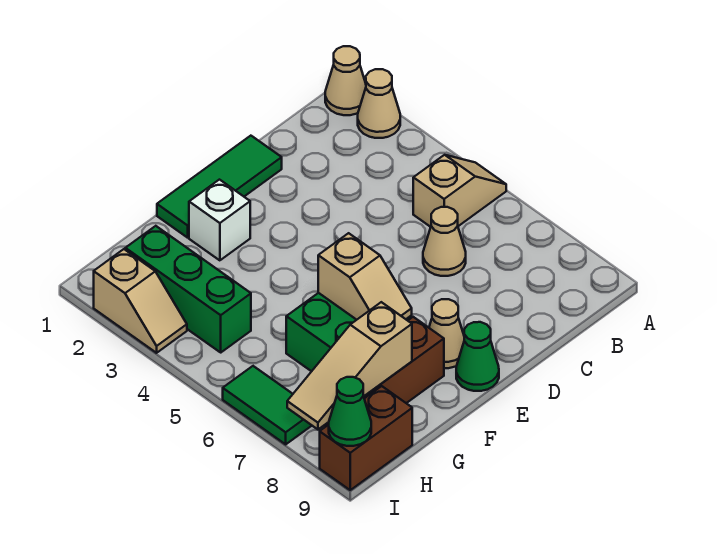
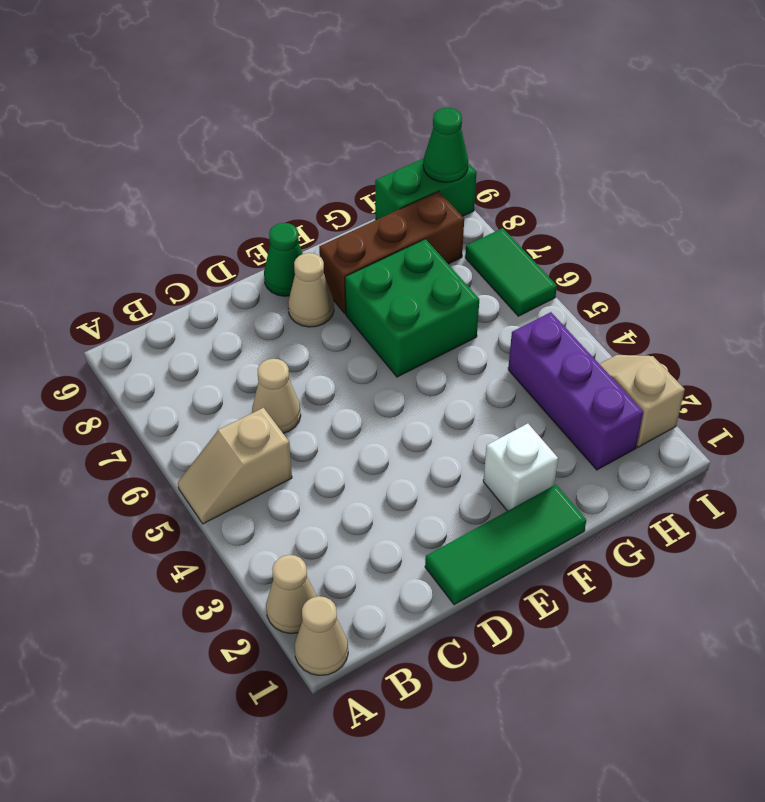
tan slope F6:F7 level 2 top 6 -> none
tan slope G8:I8 level 2 top G -> none
green brick H2:H4 level 1 -> purple brick H2:H4 level 1
brown brick H9:I9 level 1 -> green brick H9:I9 level 1

